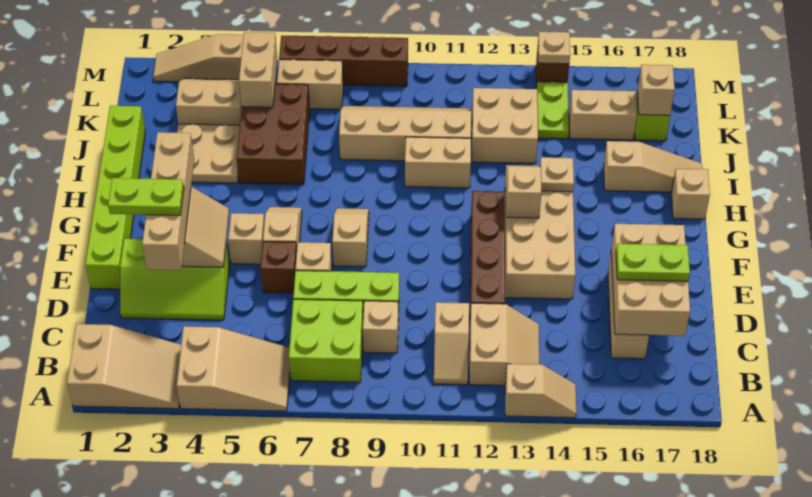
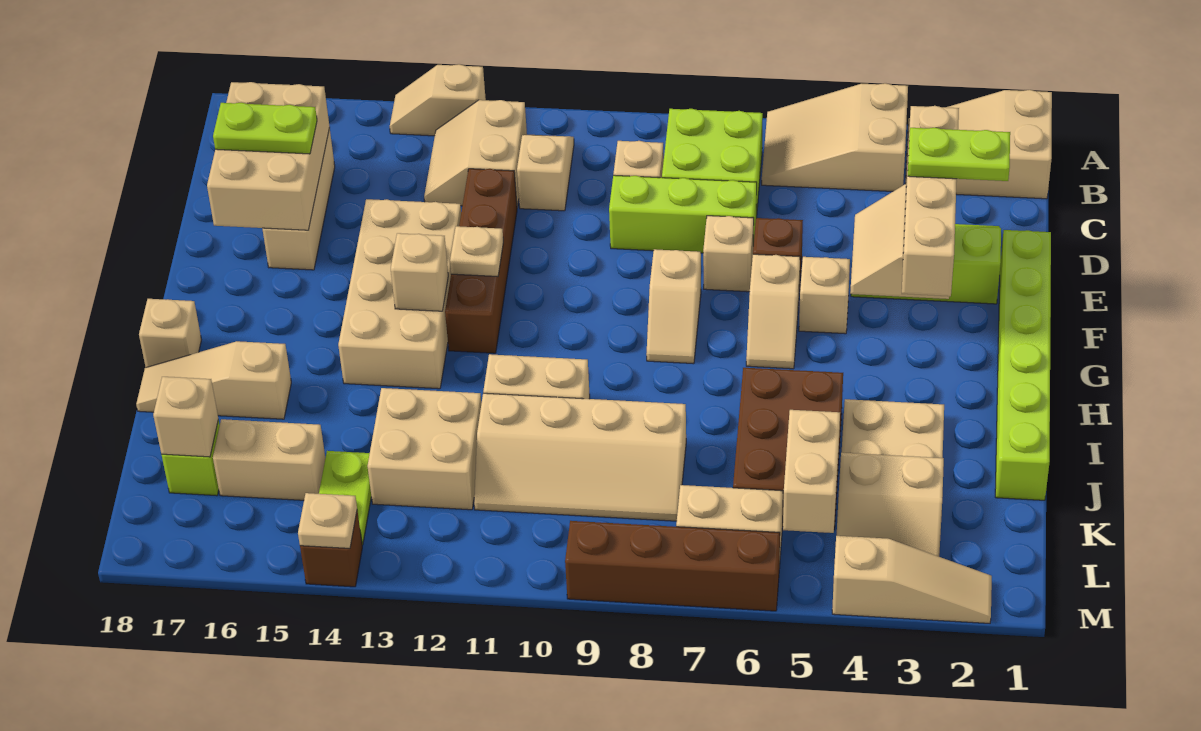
tan plate H14 level 2 -> tan plate F12 level 2

